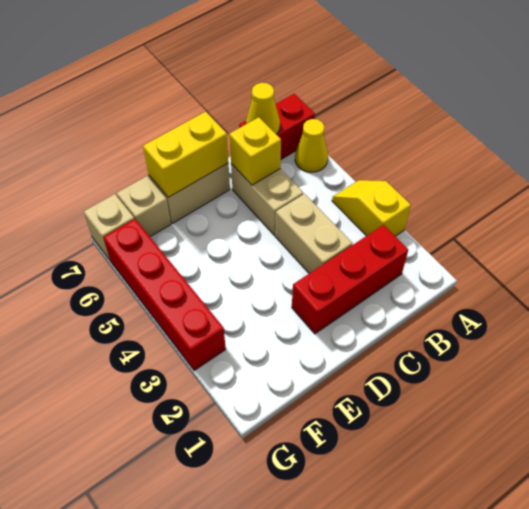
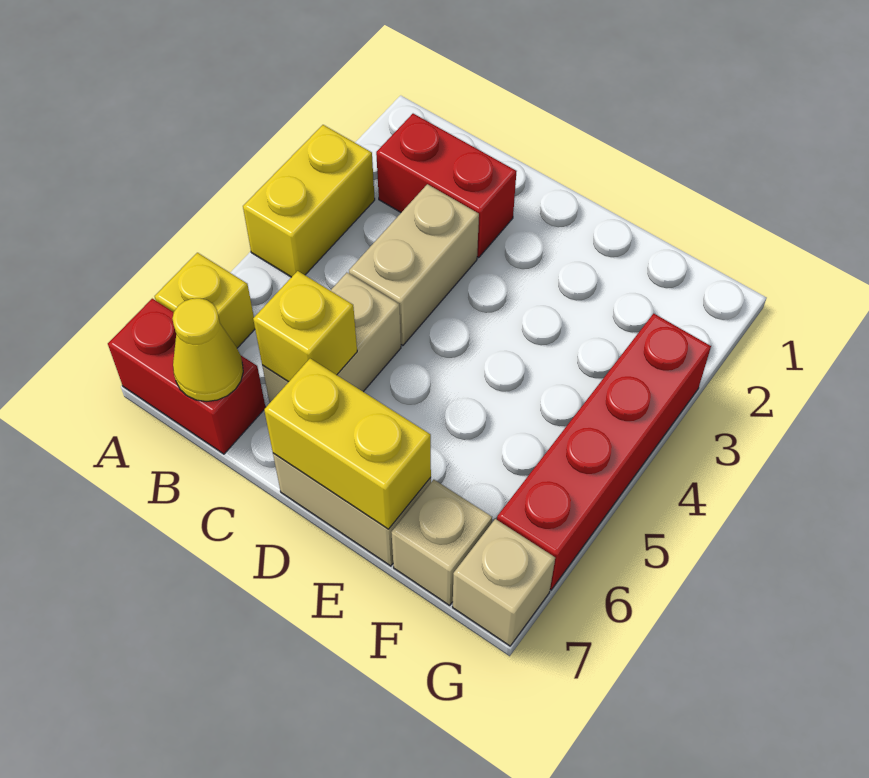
yellow slope A3:A4 level 1 top 3 -> yellow brick A3:A4 level 1
yellow cone A6 level 1 -> yellow brick A6 level 1
red brick B2:D2 level 1 -> red brick B2:C2 level 1

